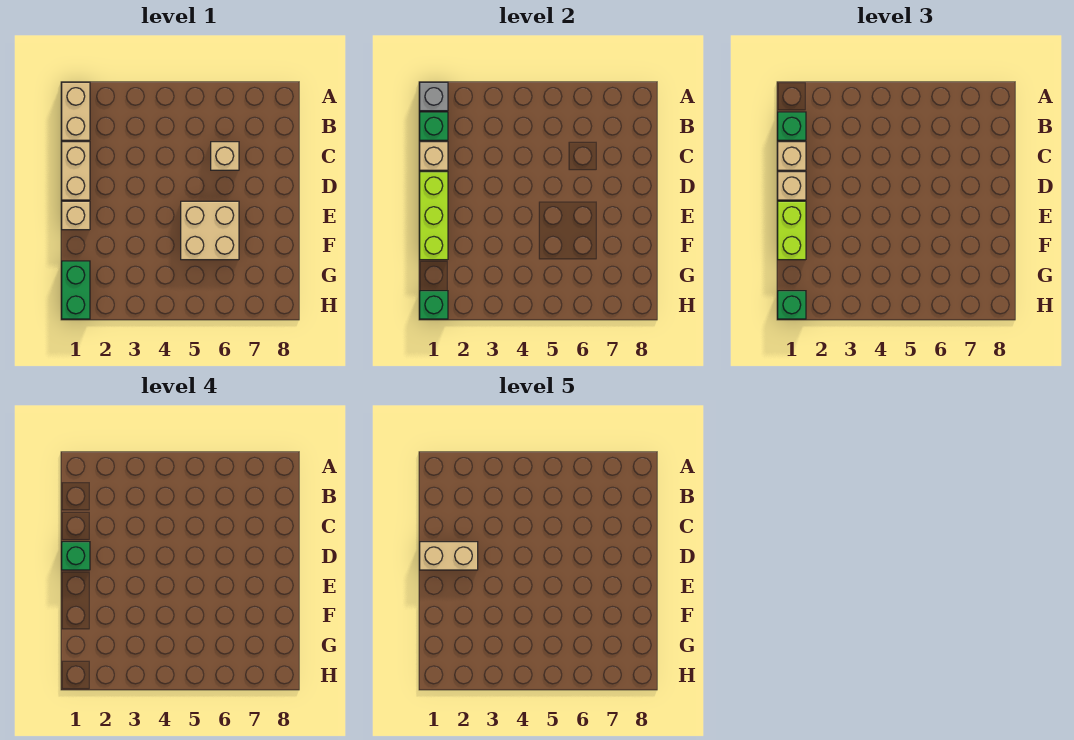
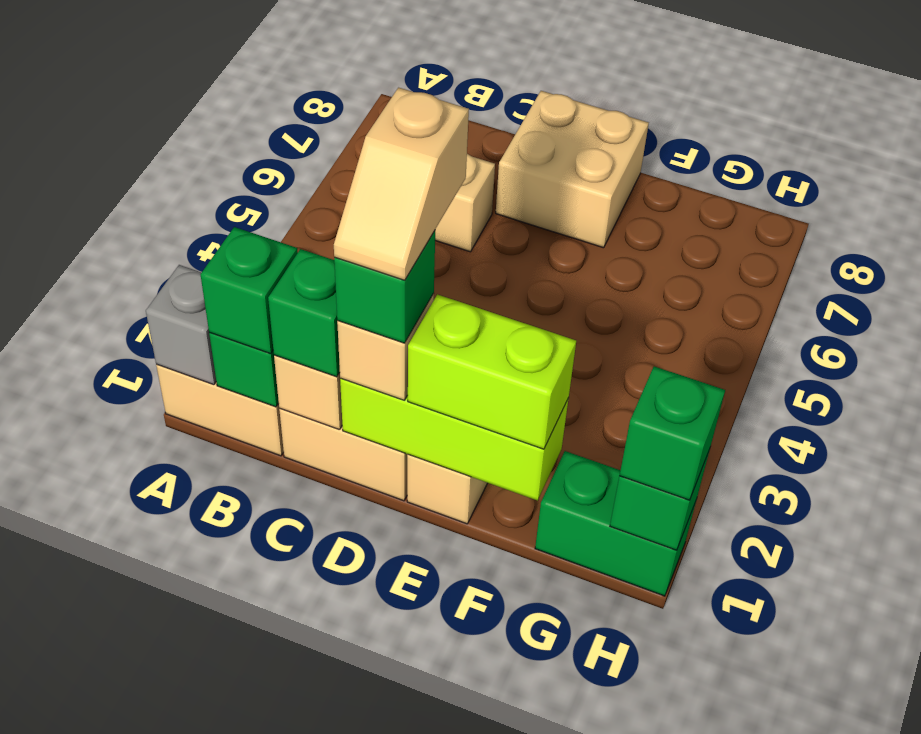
tan brick C1 level 3 -> green brick C1 level 3
tan brick D1:D2 level 5 -> tan slope D1:D2 level 5 top 2
tan brick E5:F6 level 1 -> tan brick D7:E8 level 1

